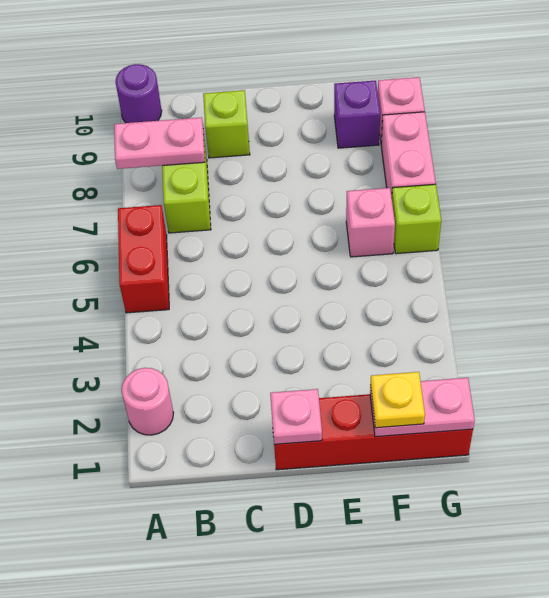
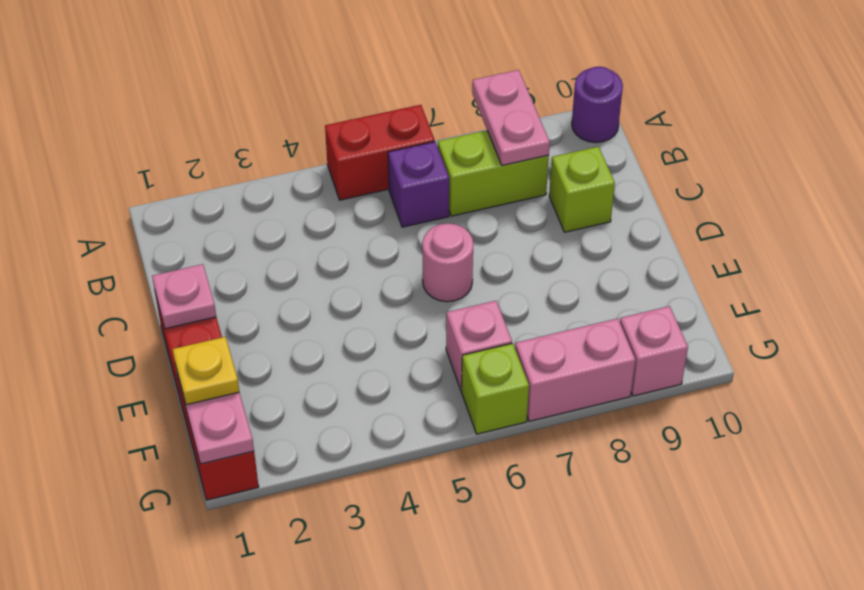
pink round brick A2 level 1 -> pink round brick D6 level 1
purple brick F9 level 1 -> purple brick B6 level 1

